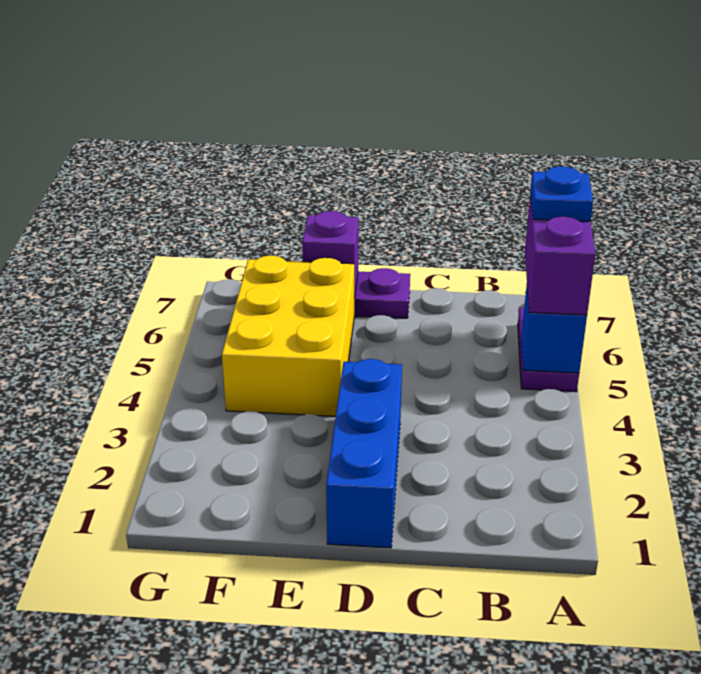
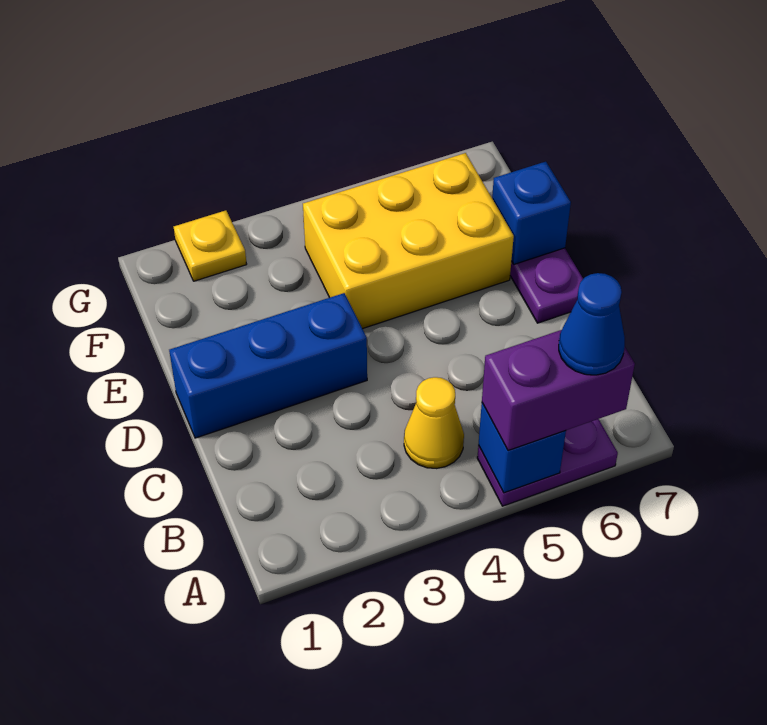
blue plate A6 level 4 -> blue cone A6 level 4
none -> yellow cone B4 level 1
purple brick E7 level 2 -> blue brick E7 level 2
none -> yellow plate G2 level 1

